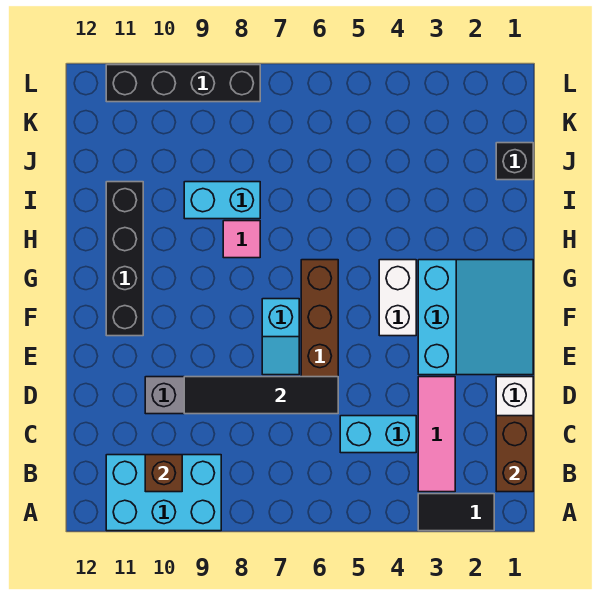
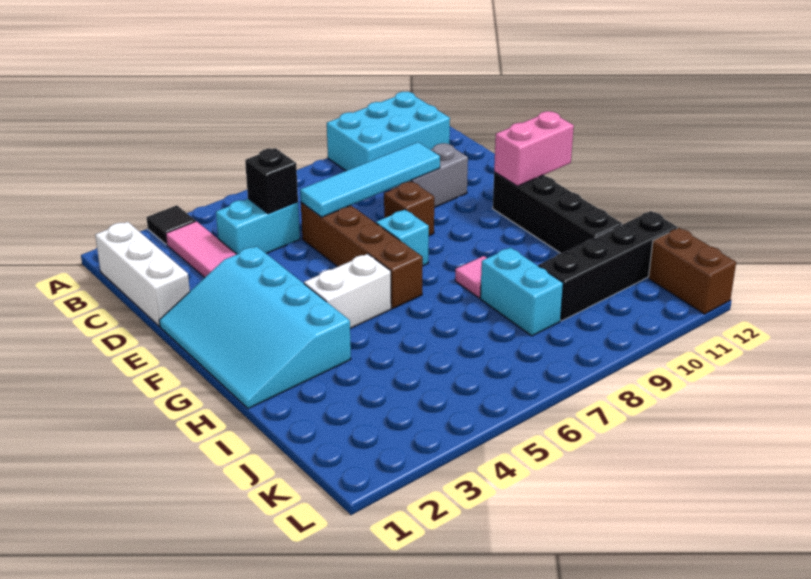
black tile A2:A3 level 1 -> black tile A3 level 1
brown brick B1:C1 level 2 -> brown brick K12:L12 level 1
brown brick B10 level 2 -> brown brick E8 level 1
black tile D6:D9 level 2 -> cyan tile D6:D9 level 2
cyan slope E1:G3 level 1 top 3 -> cyan slope E1:H3 level 1 top 3
white brick F4:G4 level 1 -> white brick G4:G5 level 1
none -> pink brick F11:F12 level 2
cyan brick I8:I9 level 1 -> cyan brick I8:J8 level 1
black brick J1 level 1 -> black brick C5 level 2
black brick L8:L11 level 1 -> black brick J9:J12 level 1

